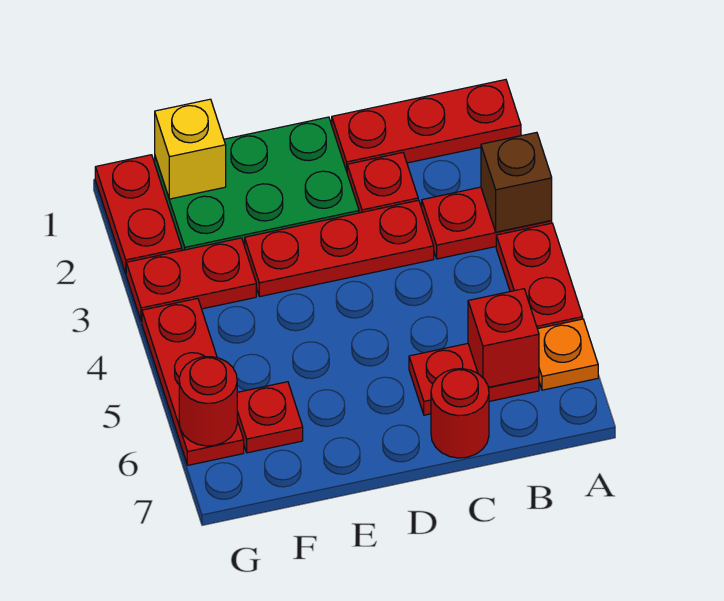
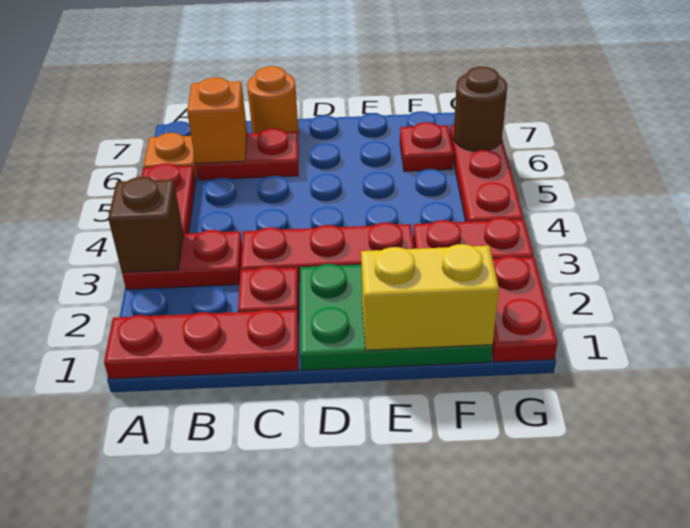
red brick B6 level 2 -> orange brick B6 level 2
red round brick C7 level 1 -> orange round brick C7 level 1
yellow brick F1 level 2 -> yellow brick E1:F1 level 2
red round brick G6 level 2 -> brown round brick G6 level 2

